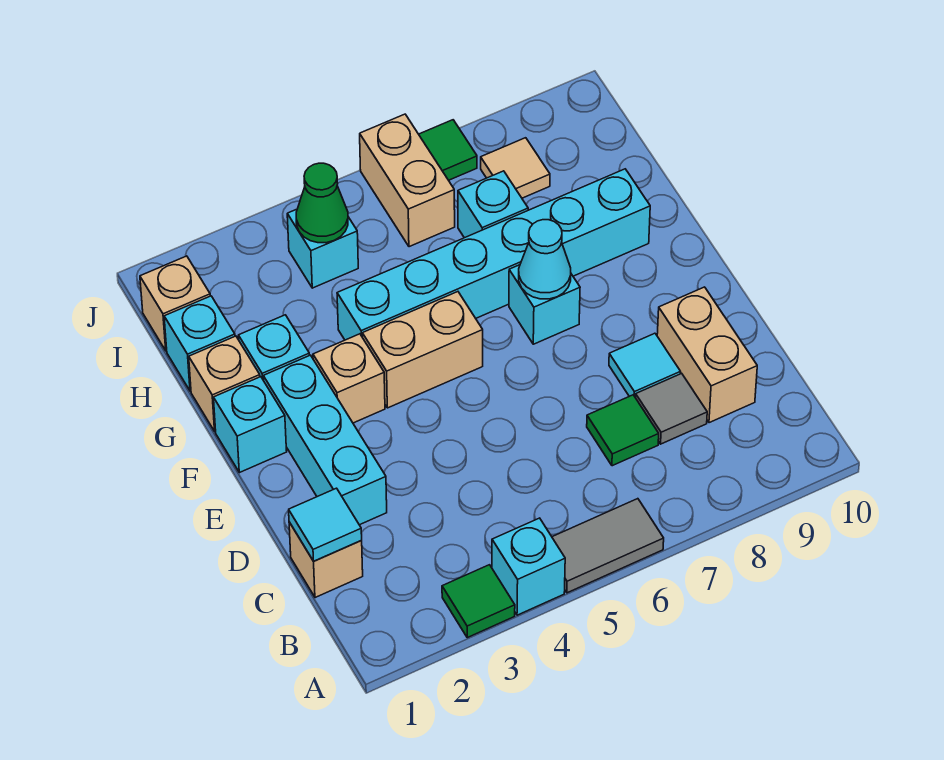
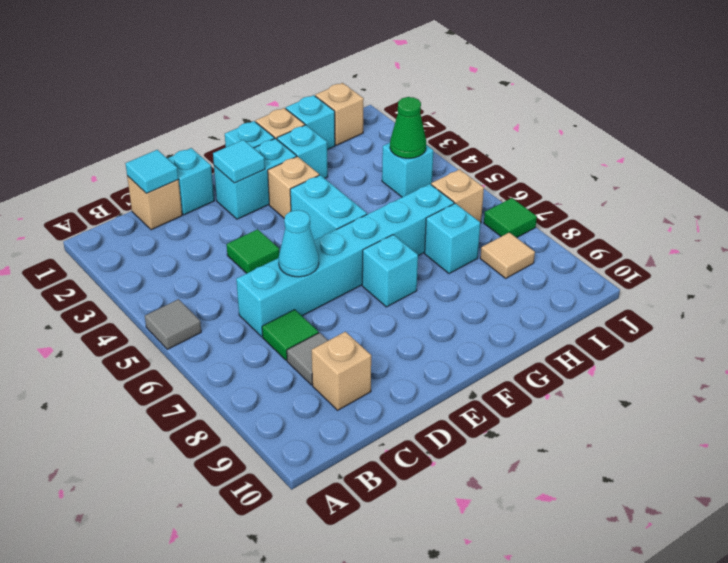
green tile A3 level 1 -> green tile D4 level 1
cyan brick A4 level 1 -> cyan brick D1 level 1
grey tile A5:A6 level 1 -> grey tile A5 level 1
tan brick C9:D9 level 1 -> tan brick C9 level 1
cyan brick D2:F2 level 1 -> cyan brick E2:F2 level 1
cyan tile D8 level 1 -> cyan tile E2 level 2
tan brick F4:F5 level 1 -> cyan brick F4:F5 level 1
cyan cone F7 level 2 -> cyan cone D6 level 2
cyan brick G4:G9 level 1 -> cyan brick C6:H6 level 1
tan brick I6:J6 level 1 -> tan brick I6 level 1

